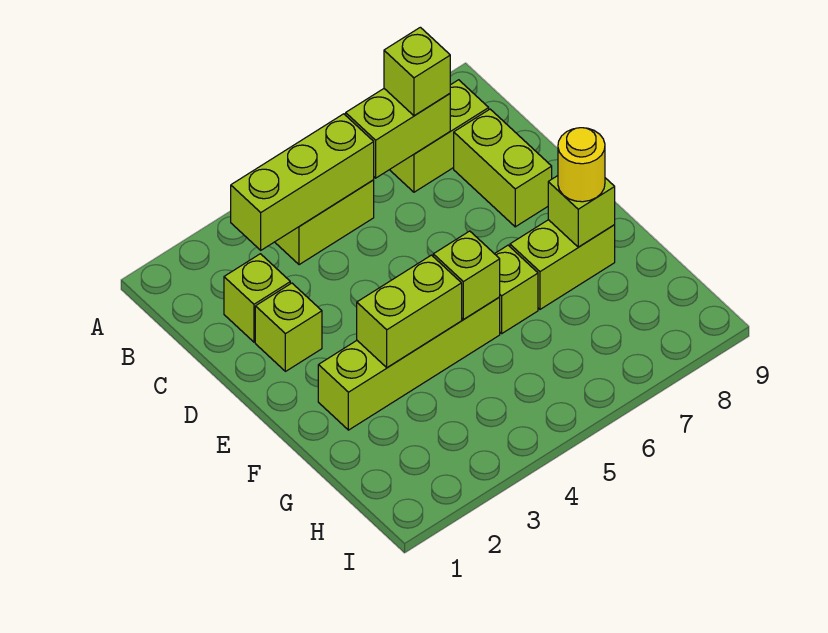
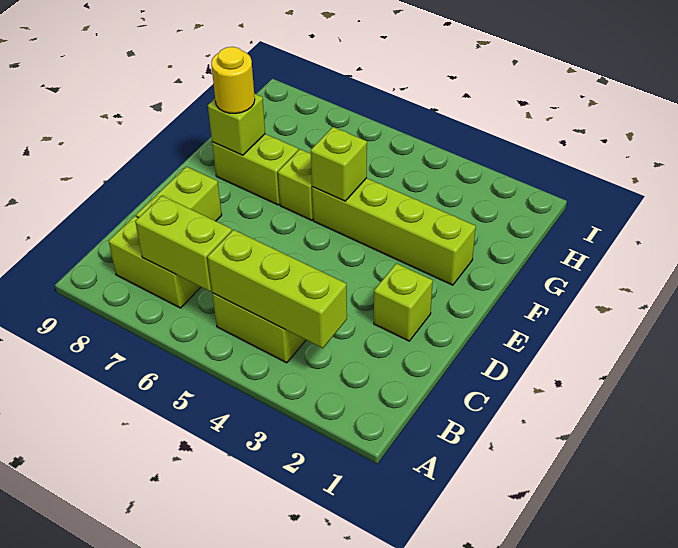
lime brick B7 level 3 -> none
lime brick C2 level 1 -> none
lime brick F3:F4 level 2 -> none

